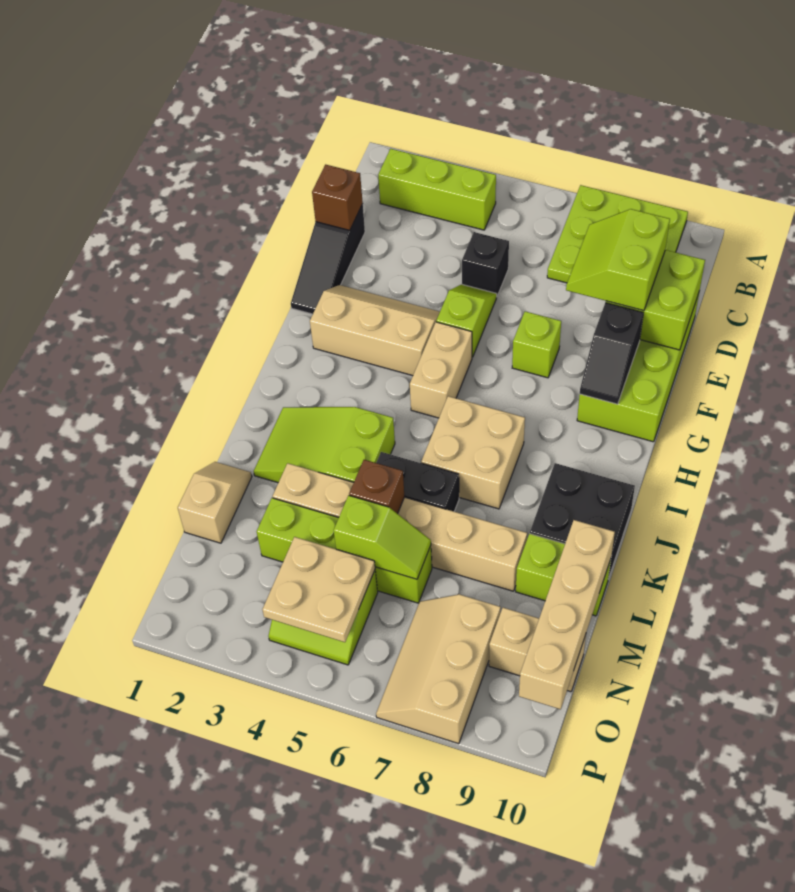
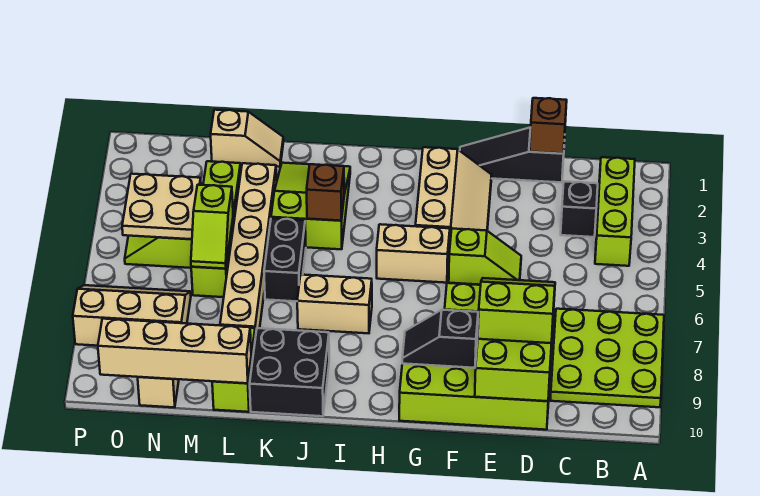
black brick D5 level 1 -> black brick C3 level 1
tan brick I6:J7 level 1 -> tan brick I7:J7 level 1
brown brick L5 level 2 -> brown brick J4 level 2

